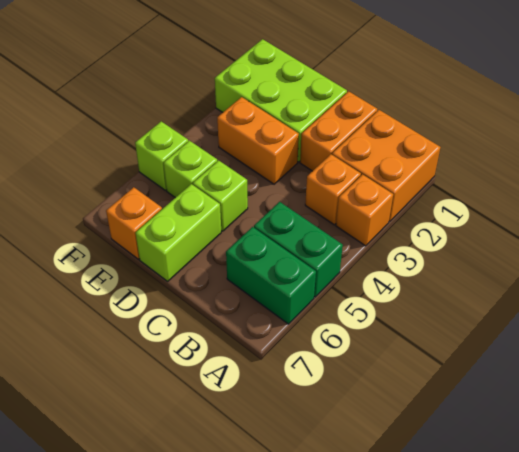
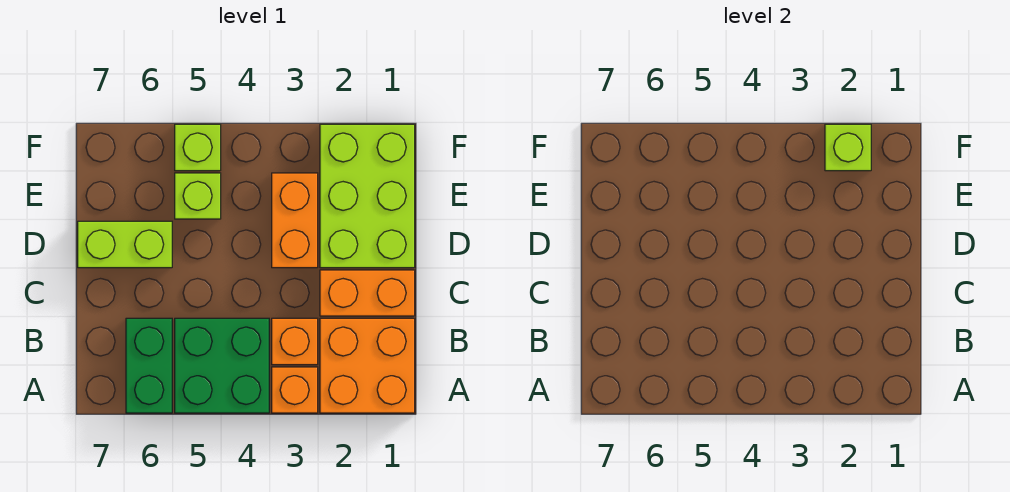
green brick A5:B5 level 1 -> green brick A4:B5 level 1
lime brick D5 level 1 -> lime brick F2 level 2
orange brick E7 level 1 -> none

